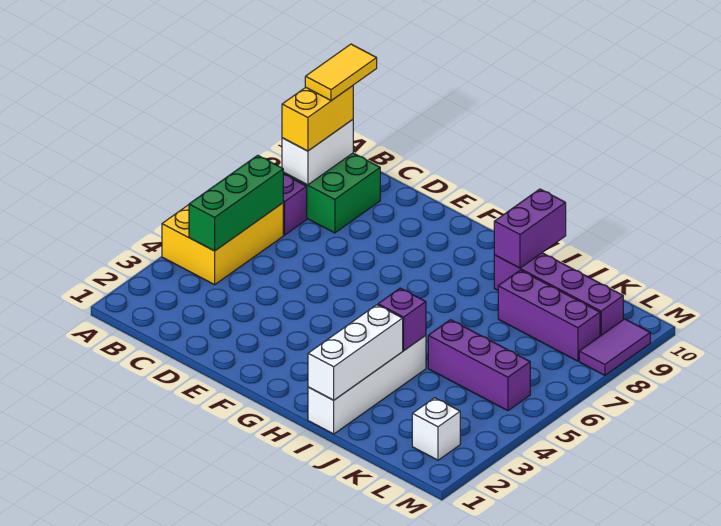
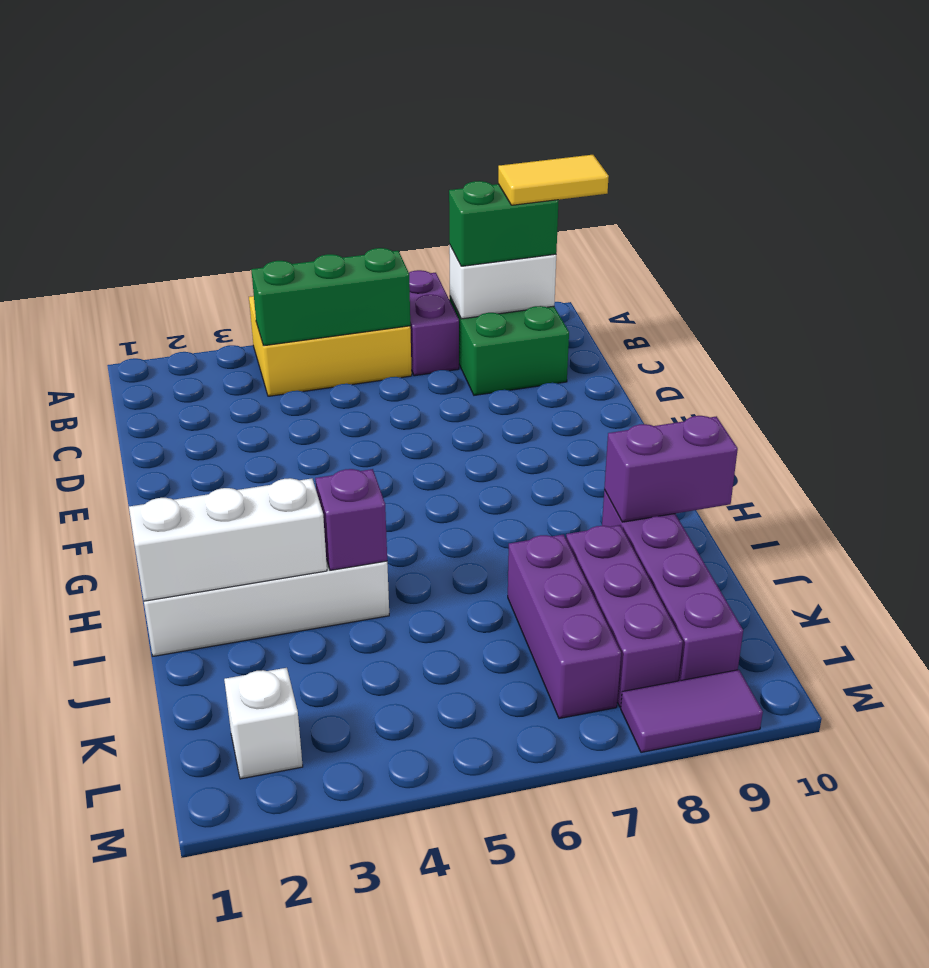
yellow brick B8:B9 level 3 -> green brick B8:B9 level 3
purple brick J5:L5 level 1 -> purple brick J7:L7 level 1

